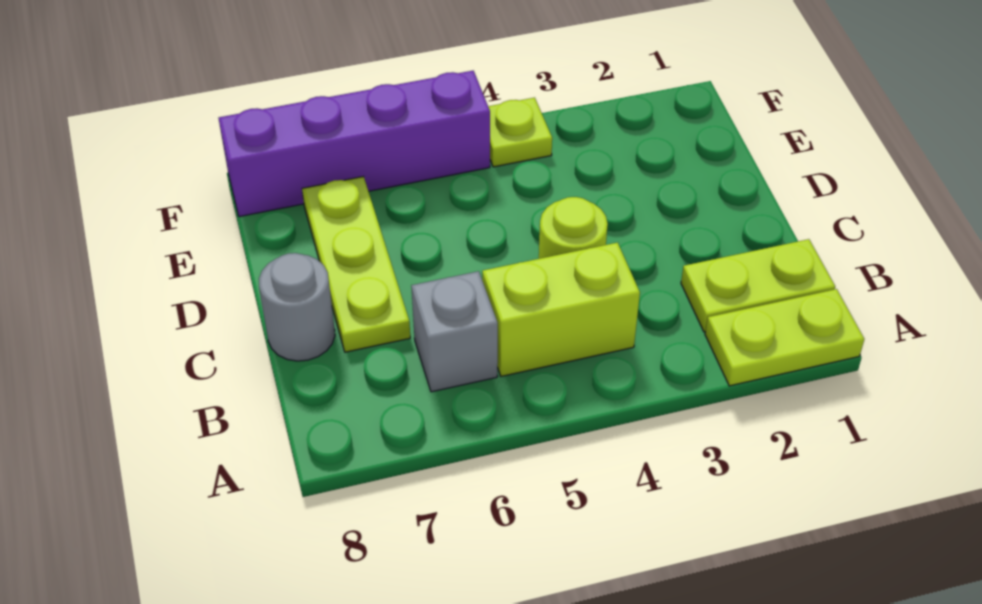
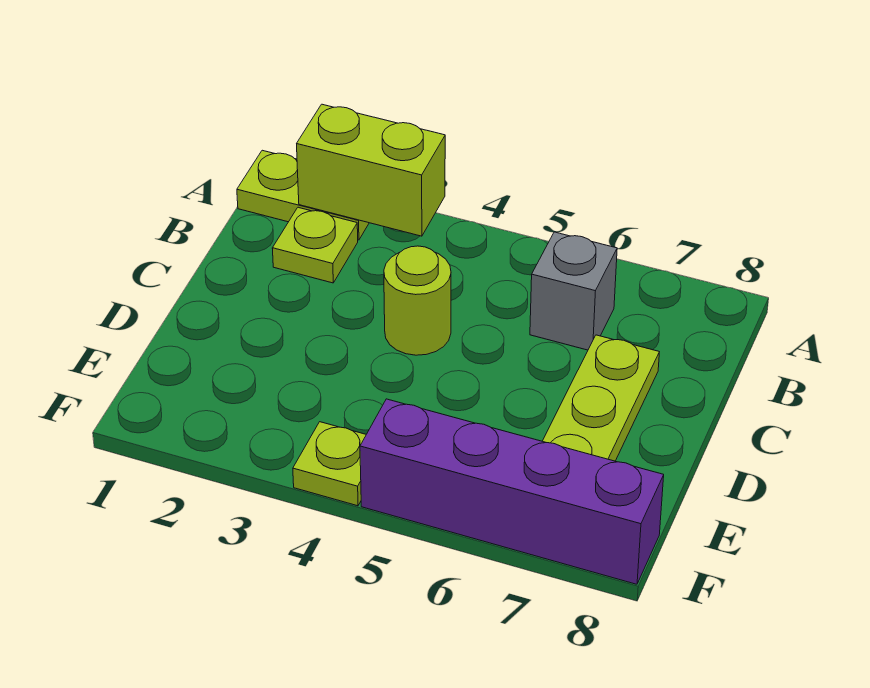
lime plate B1:B2 level 1 -> lime plate B2 level 1
lime brick B4:B5 level 1 -> lime brick A2:A3 level 2
grey round brick C8 level 1 -> none

